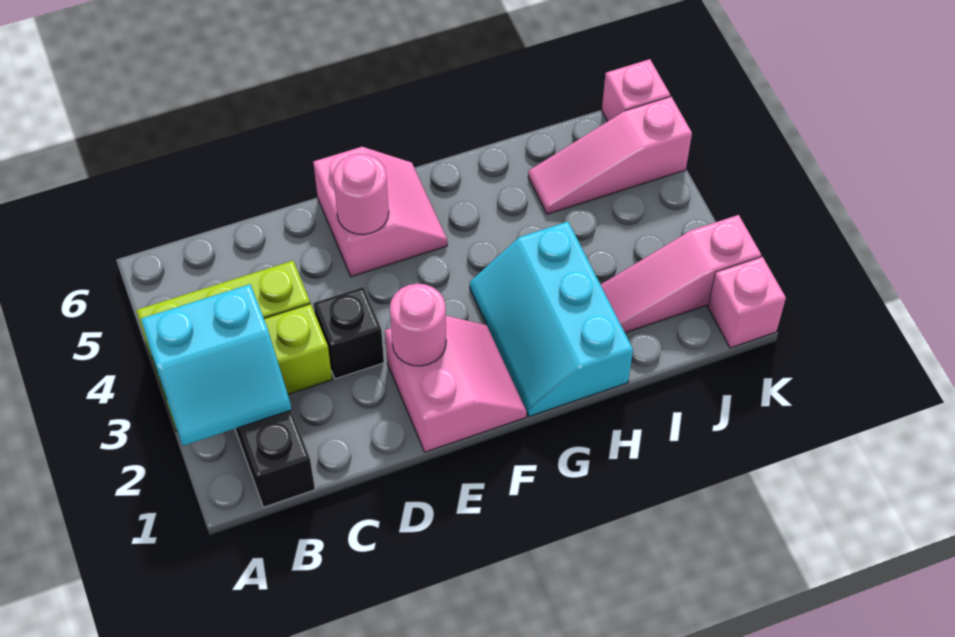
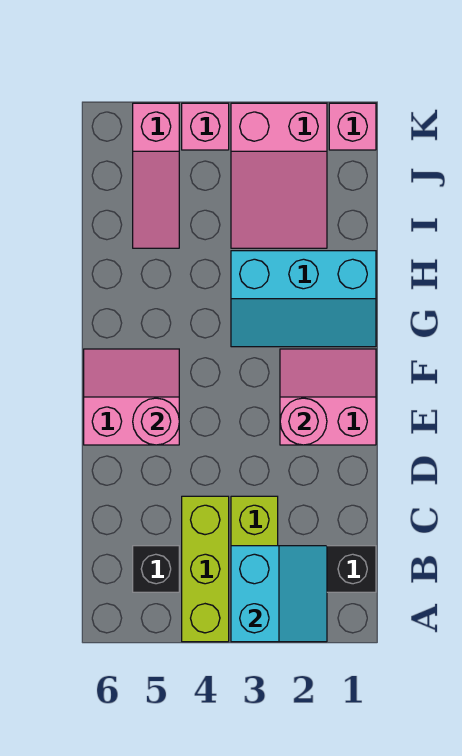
black brick D3 level 1 -> black brick B5 level 1
pink slope I2:K2 level 1 top K -> pink slope I2:K3 level 1 top K
pink brick K6 level 1 -> pink brick K4 level 1

